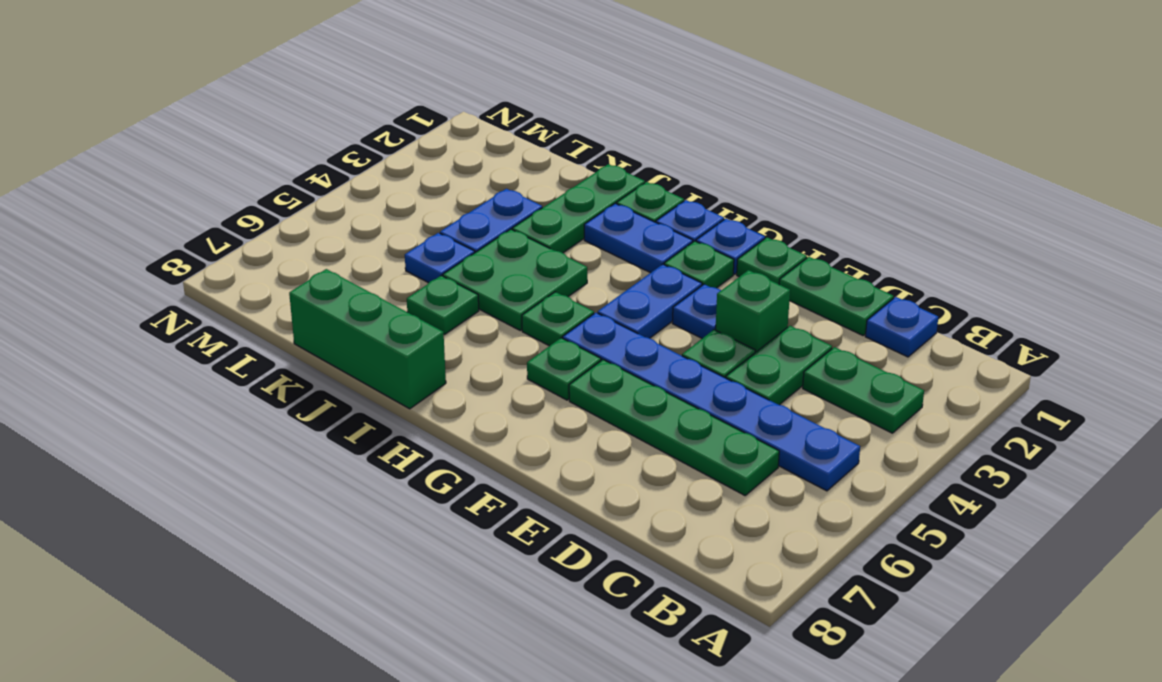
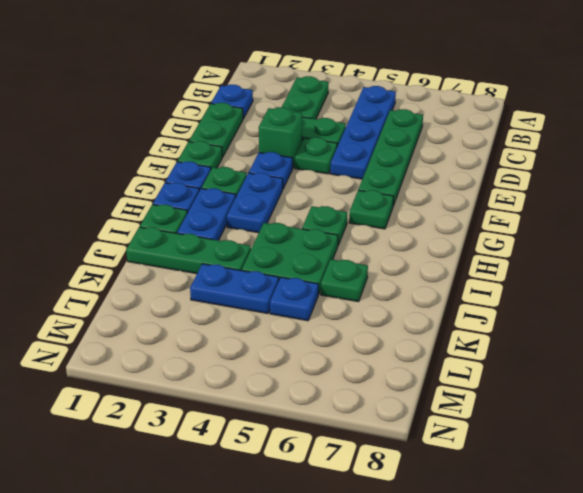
blue plate B5:G5 level 1 -> blue plate B5:E5 level 1
blue plate G3:G4 level 1 -> blue plate G3:H3 level 1
green brick I8:K8 level 1 -> none

